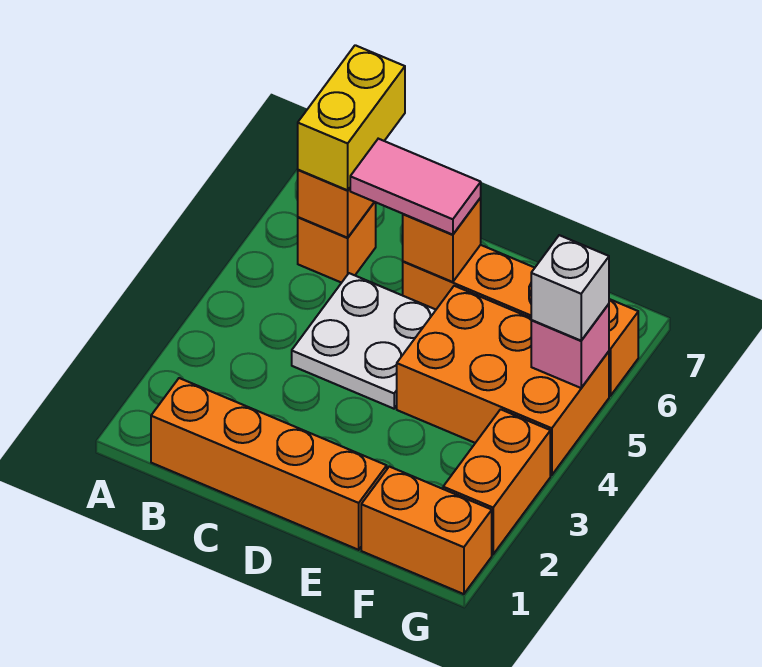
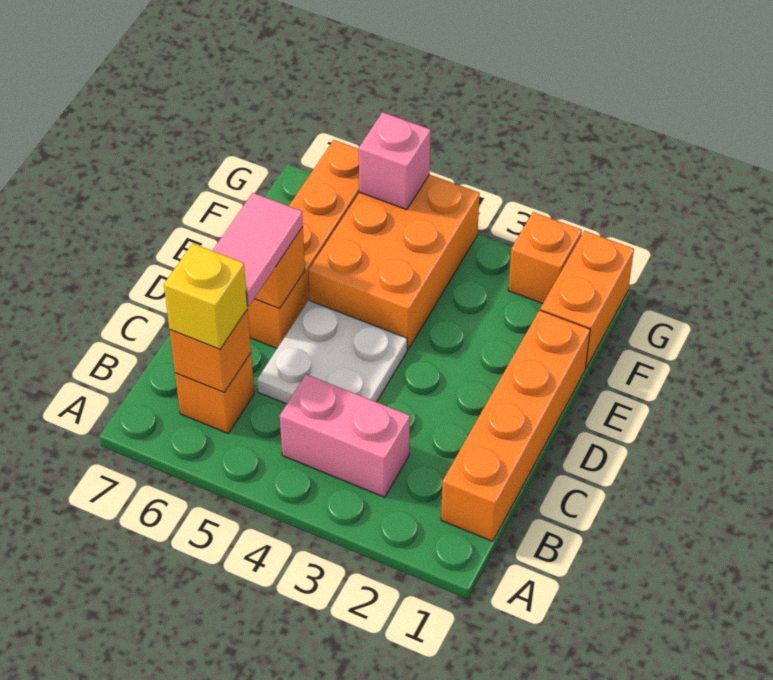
none -> pink brick B3:B4 level 1
yellow brick B6:B7 level 3 -> yellow brick B6 level 3
orange brick G2:G3 level 1 -> orange brick G2 level 1
white brick G5 level 3 -> none

